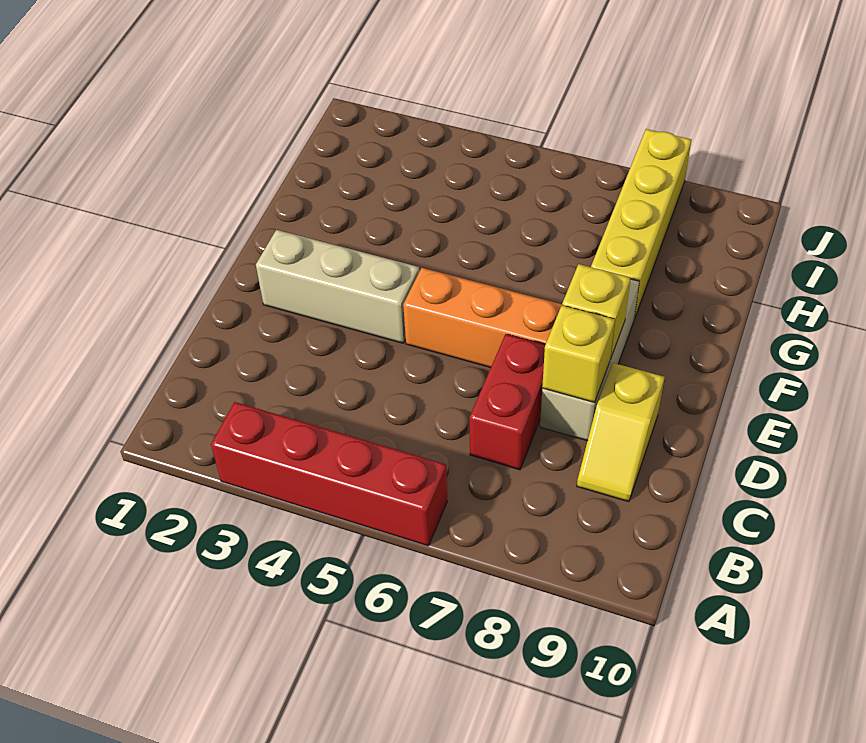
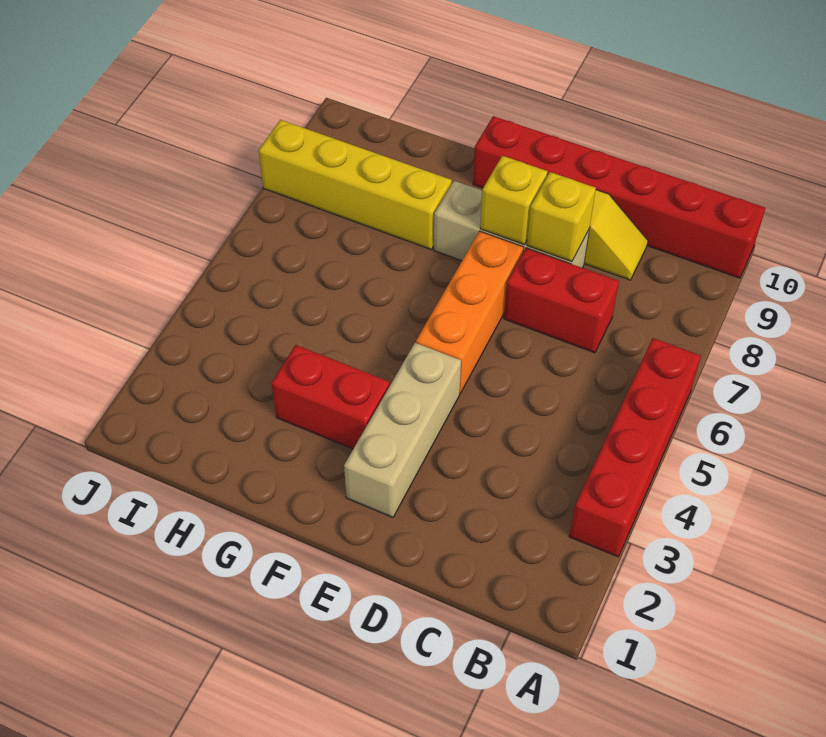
none -> red brick A10:F10 level 1
none -> red brick F3:G3 level 1

